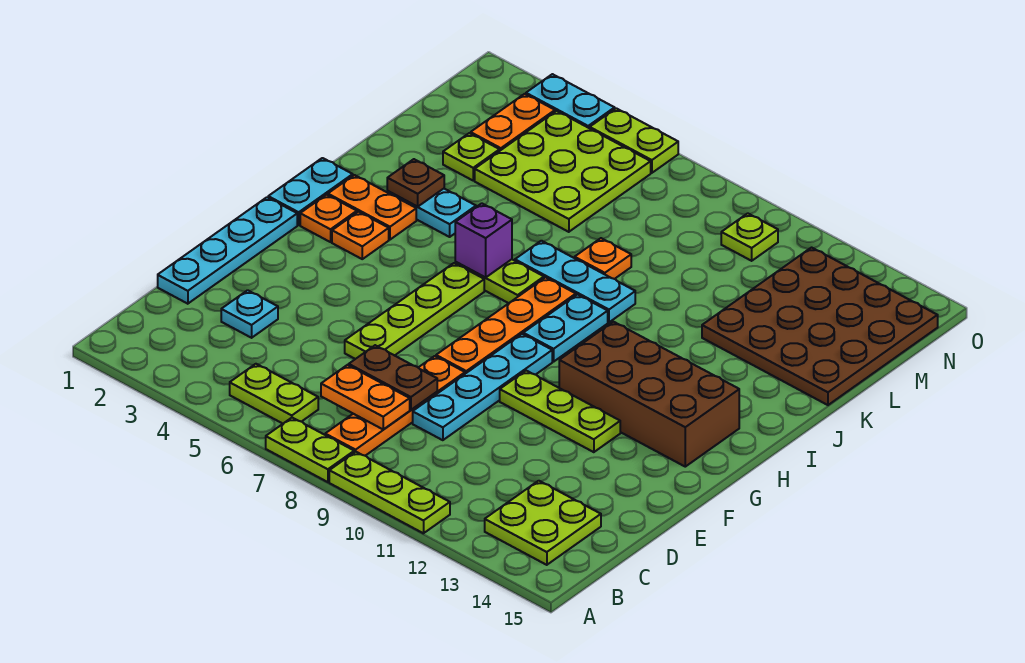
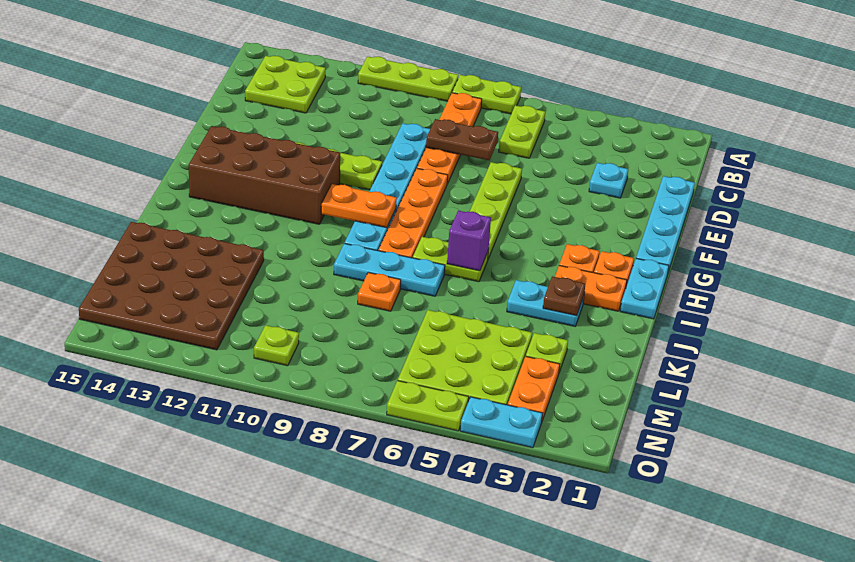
lime plate B5:B6 level 1 -> lime plate B6:C6 level 1
orange plate C7:C8 level 2 -> orange plate H9:H10 level 2

